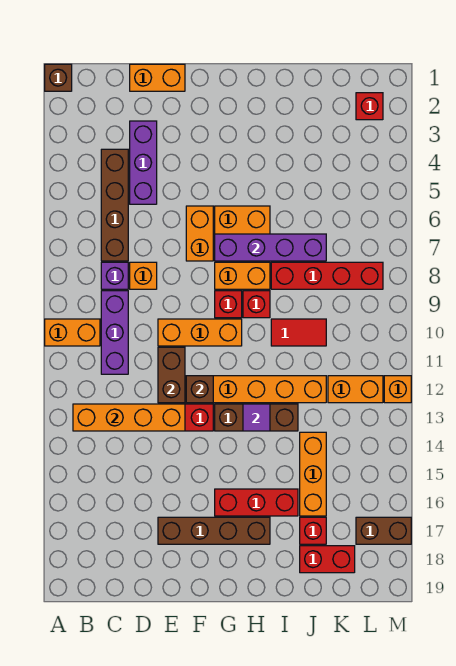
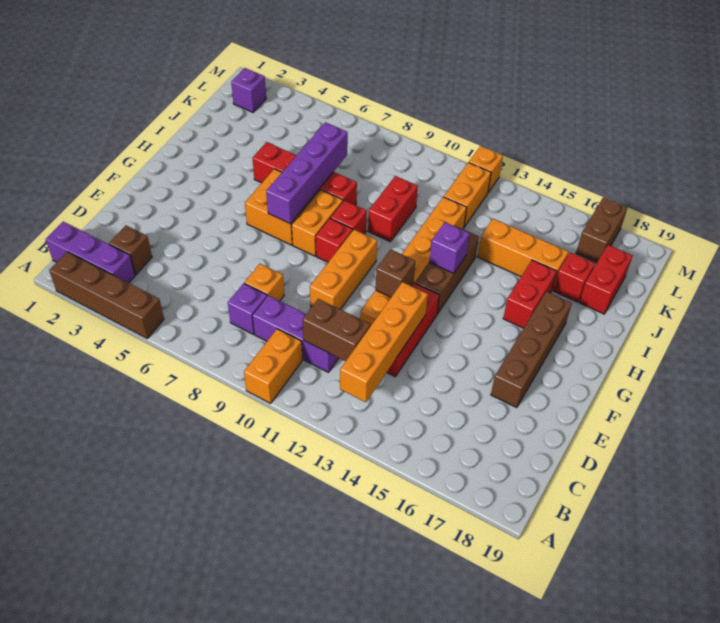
brown brick A1 level 1 -> brown brick C3 level 1
brown brick C4:C7 level 1 -> brown brick A2:A5 level 1
orange brick D1:E1 level 1 -> none
purple brick D3:D5 level 1 -> purple brick B1:B3 level 1
brown brick E11:E12 level 2 -> brown brick C11:C12 level 2
orange brick F6:F7 level 1 -> none
red brick G16:I16 level 1 -> red brick H16:I16 level 1
purple tile H13 level 2 -> purple brick H13 level 2
red brick I8:L8 level 1 -> red brick I5:I8 level 1
red tile I10:J10 level 1 -> red brick I10:J10 level 1
red brick L2 level 1 -> purple brick L2 level 1

